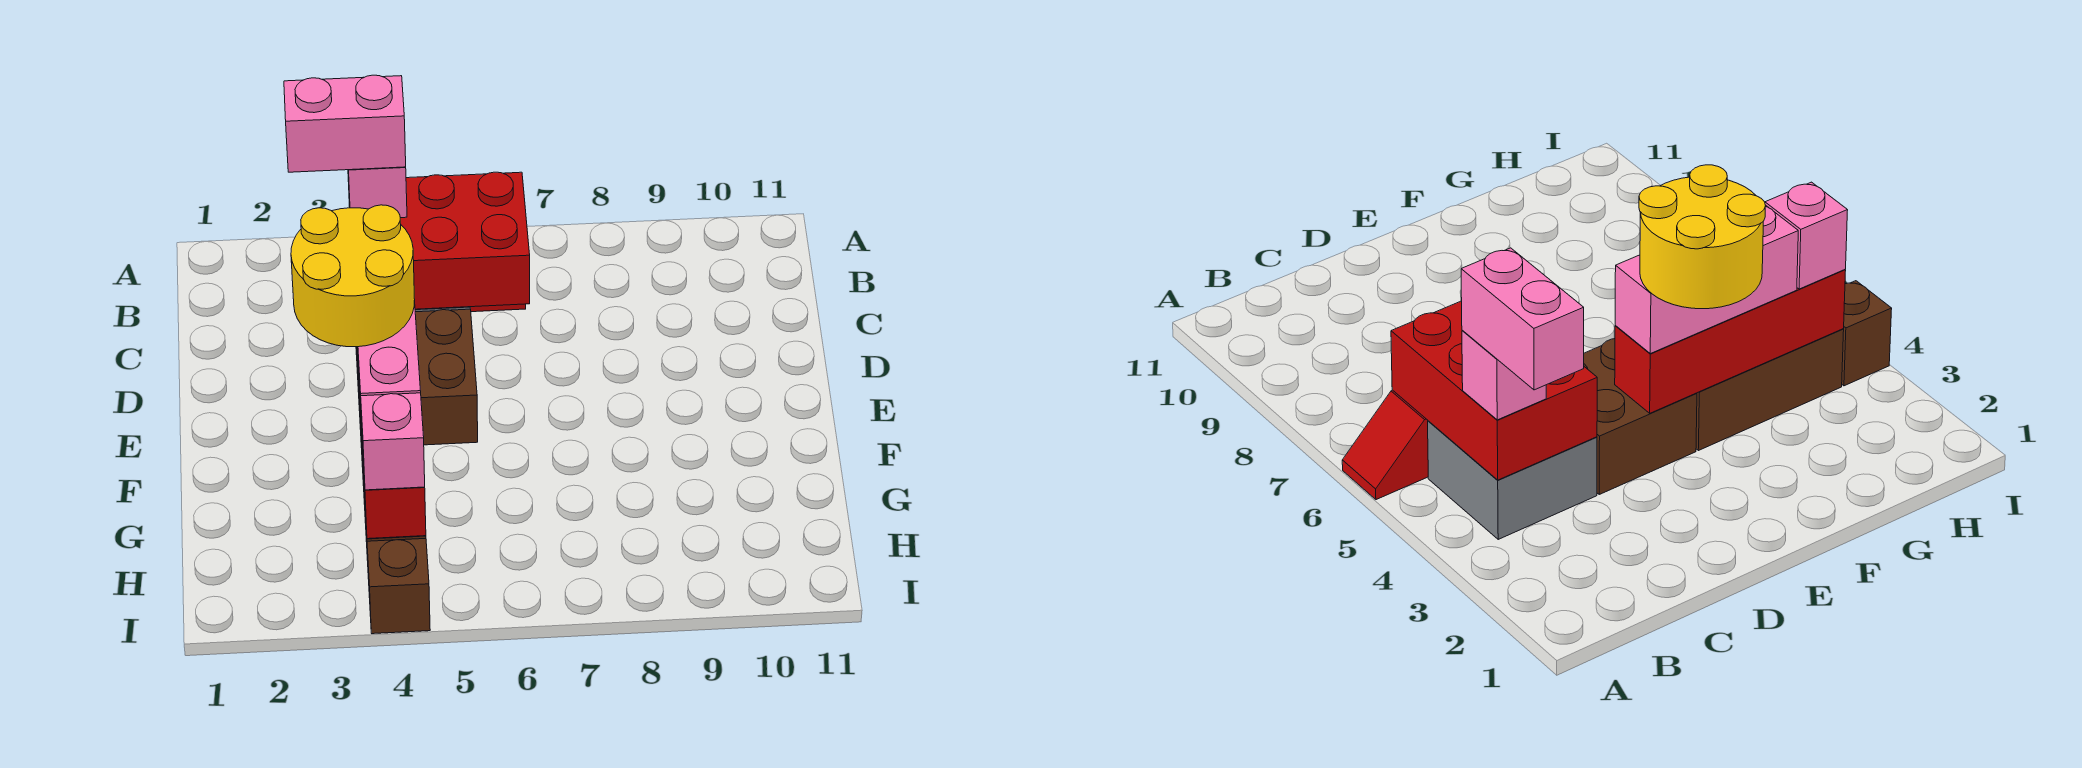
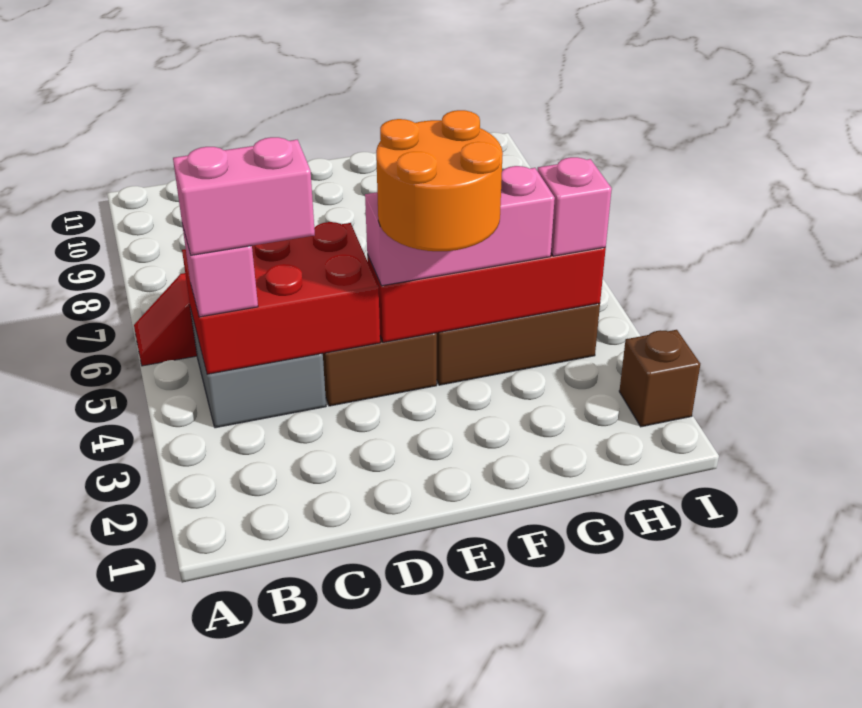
pink brick B3:B4 level 4 -> pink brick B4:C4 level 4
red brick B4:C6 level 2 -> red brick B4:D5 level 2
yellow round brick E3:F4 level 4 -> orange round brick E3:F4 level 4
brown brick I4 level 1 -> brown brick I2 level 1

